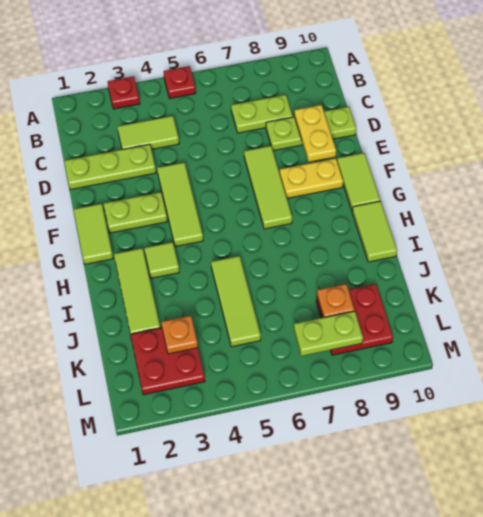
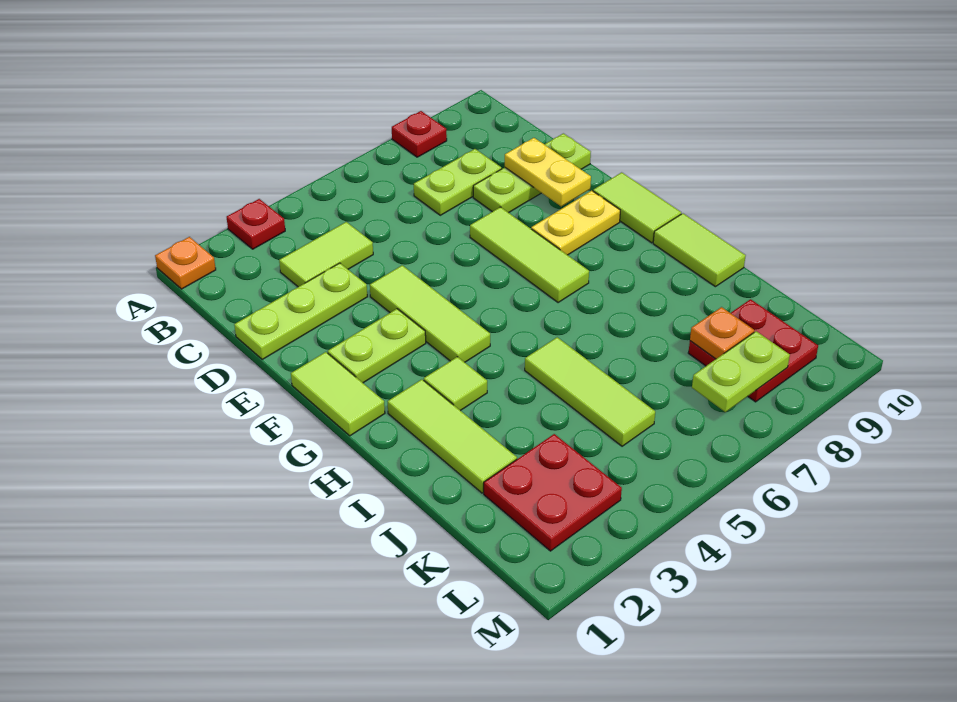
red plate A5 level 1 -> red plate A8 level 1
orange plate K3 level 2 -> orange plate A1 level 1

